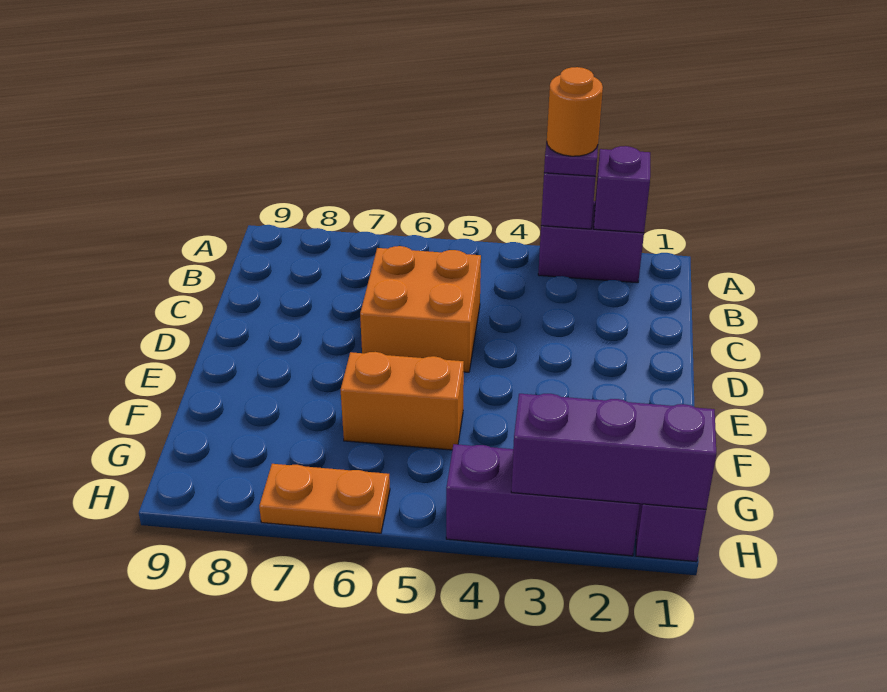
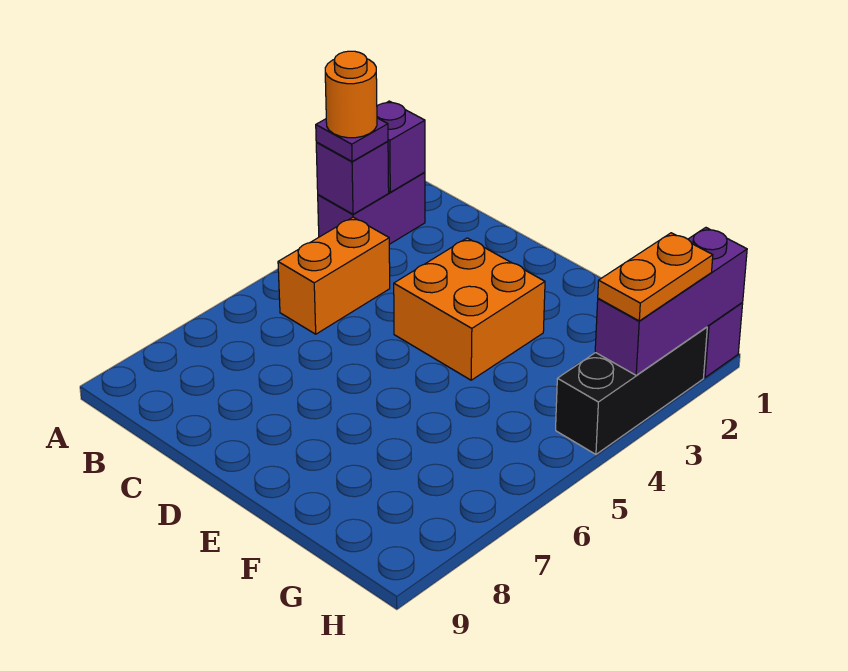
orange brick C5:D6 level 1 -> orange brick D3:E4 level 1
orange brick F5:F6 level 1 -> orange brick B4:B5 level 1
purple brick H2:H4 level 1 -> black brick H2:H4 level 1
orange plate H6:H7 level 1 -> orange plate H2:H3 level 3

